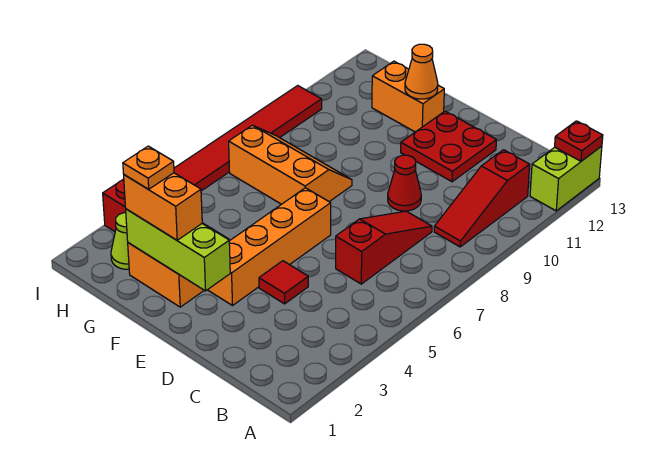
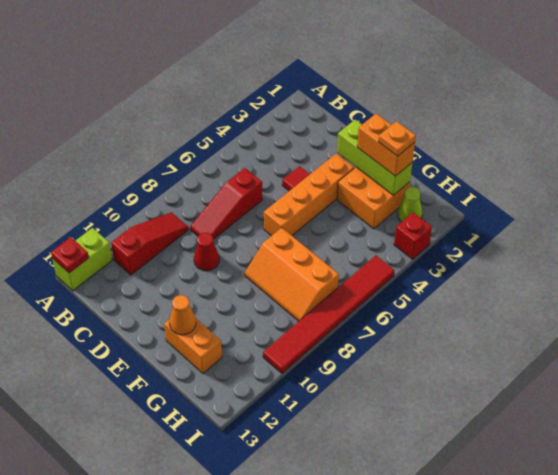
red plate D11:E12 level 1 -> none

